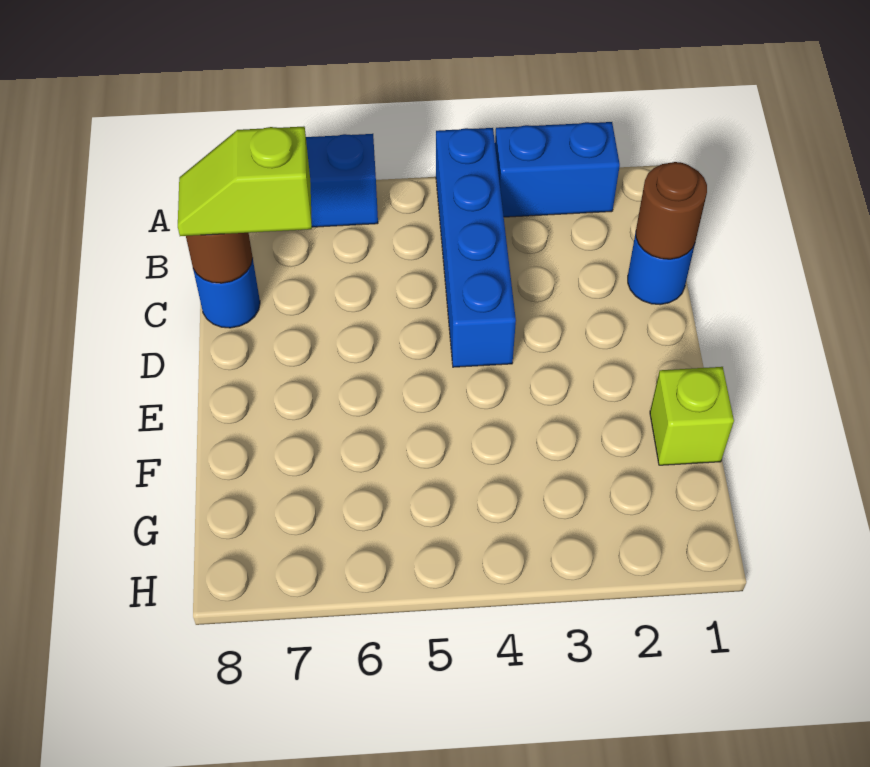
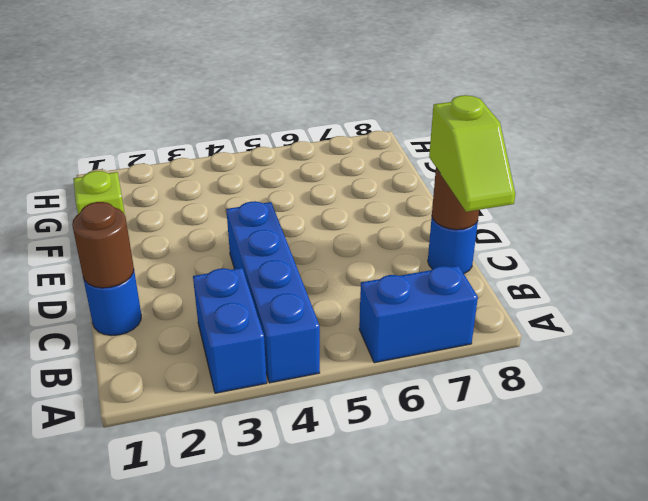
blue brick A2:A3 level 1 -> blue brick A3:B3 level 1
lime slope C7:C8 level 3 top 7 -> lime slope B8:C8 level 3 top C

